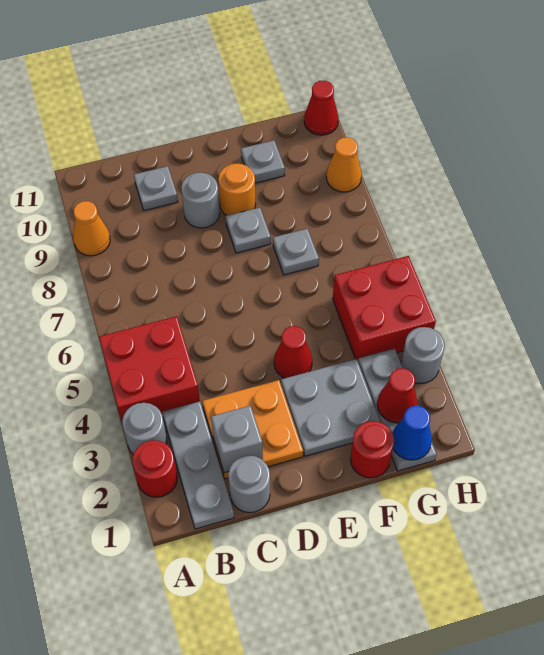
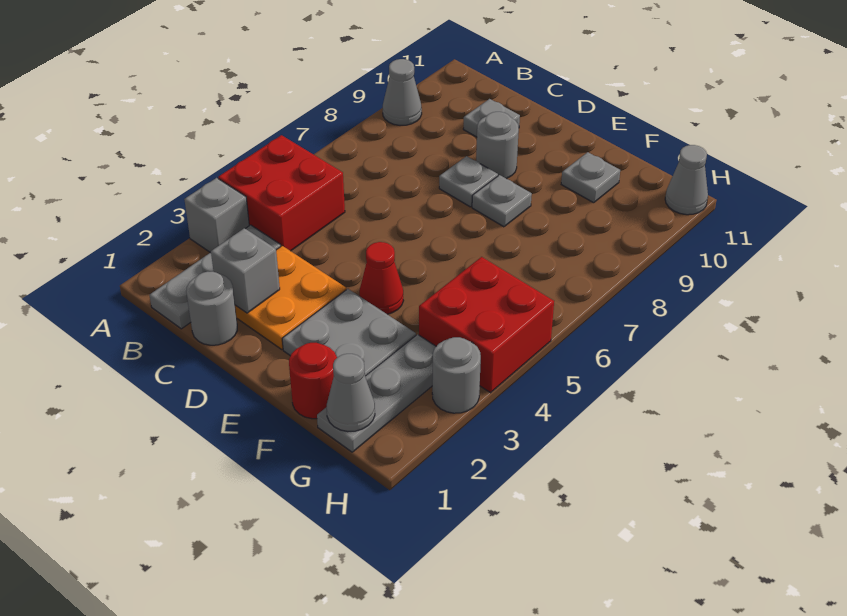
red round brick A2 level 1 -> none
grey round brick A3 level 1 -> grey brick A3 level 1
orange cone A9 level 1 -> grey cone A9 level 1
orange round brick E9 level 1 -> none
grey plate F7 level 1 -> grey plate D8 level 1
blue cone G1 level 2 -> grey cone G1 level 2
red cone G2 level 2 -> none
orange cone H9 level 1 -> none
red cone H11 level 1 -> grey cone H11 level 1

